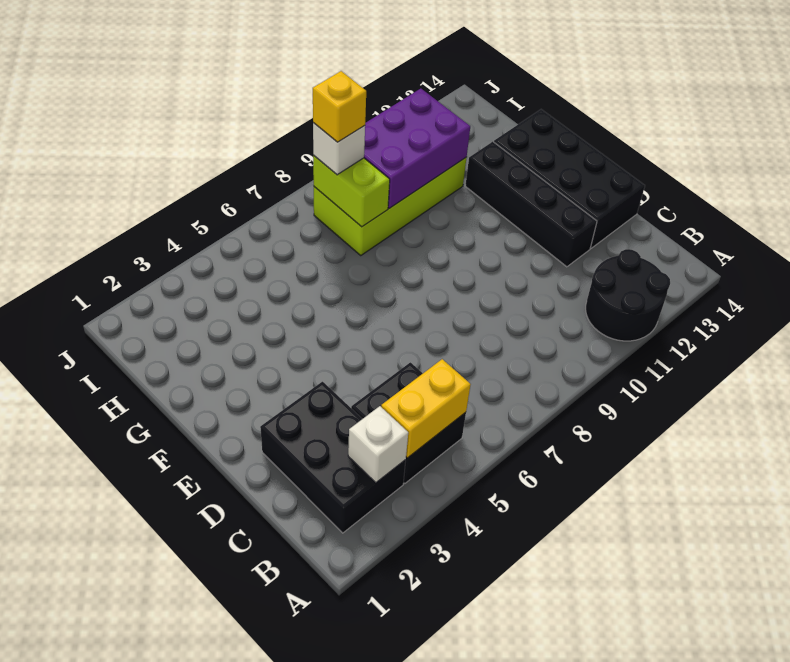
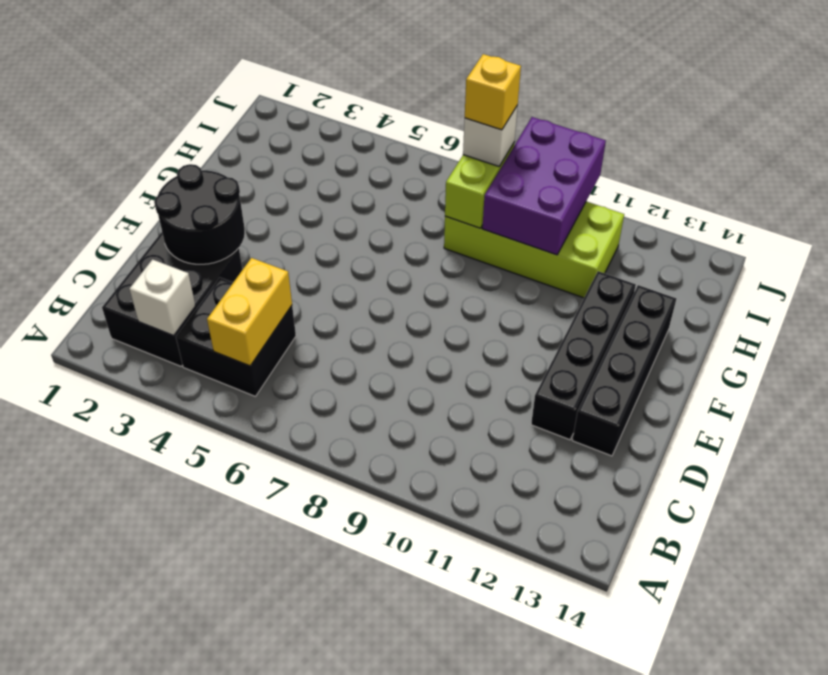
black round brick A11:B12 level 1 -> black round brick D2:E3 level 2
yellow brick B4:B5 level 2 -> yellow brick B5:C5 level 2
black brick D13:G14 level 1 -> black brick D13:G13 level 1
purple brick H9:I11 level 2 -> purple brick H9:J10 level 2

